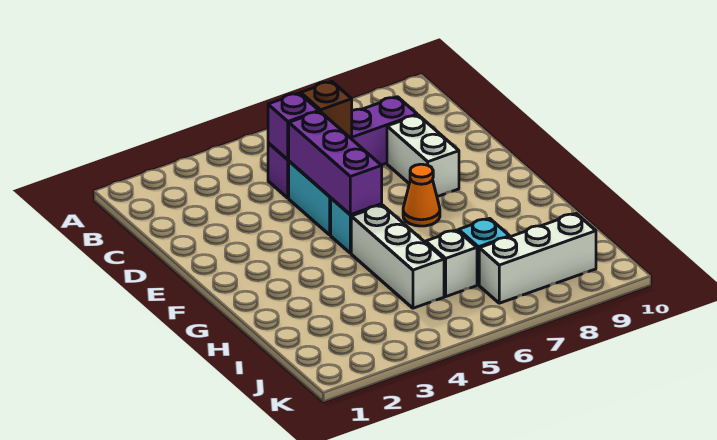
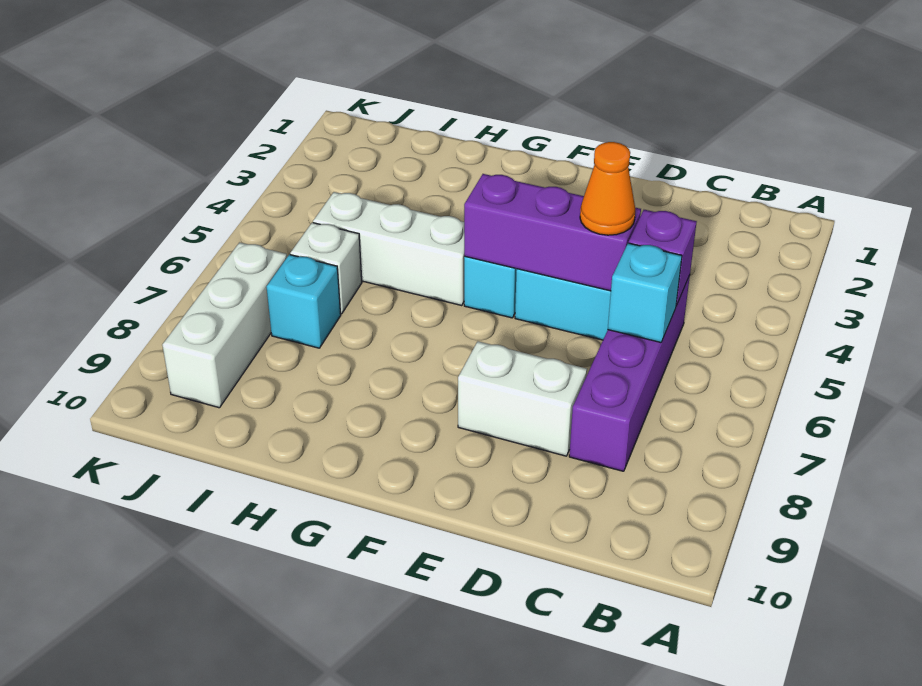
brown brick C6 level 2 -> cyan brick C6 level 2
orange cone F7 level 1 -> orange cone D5 level 3

